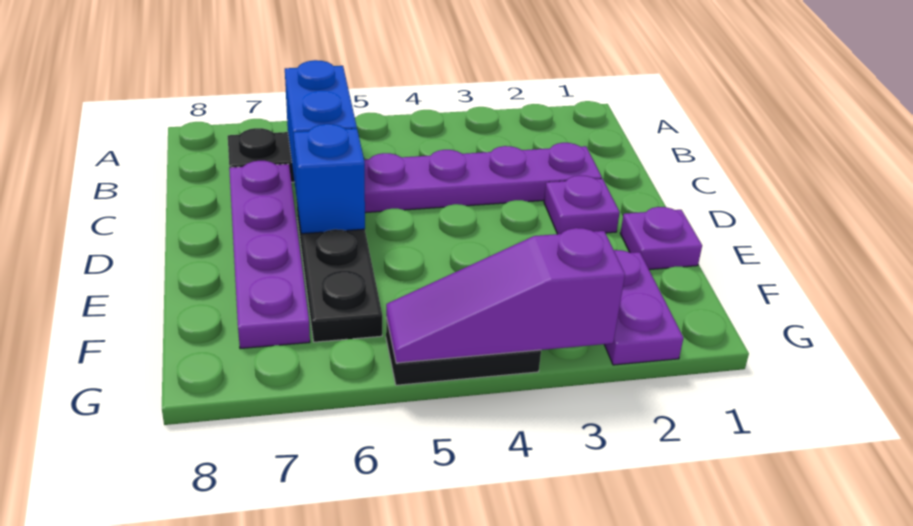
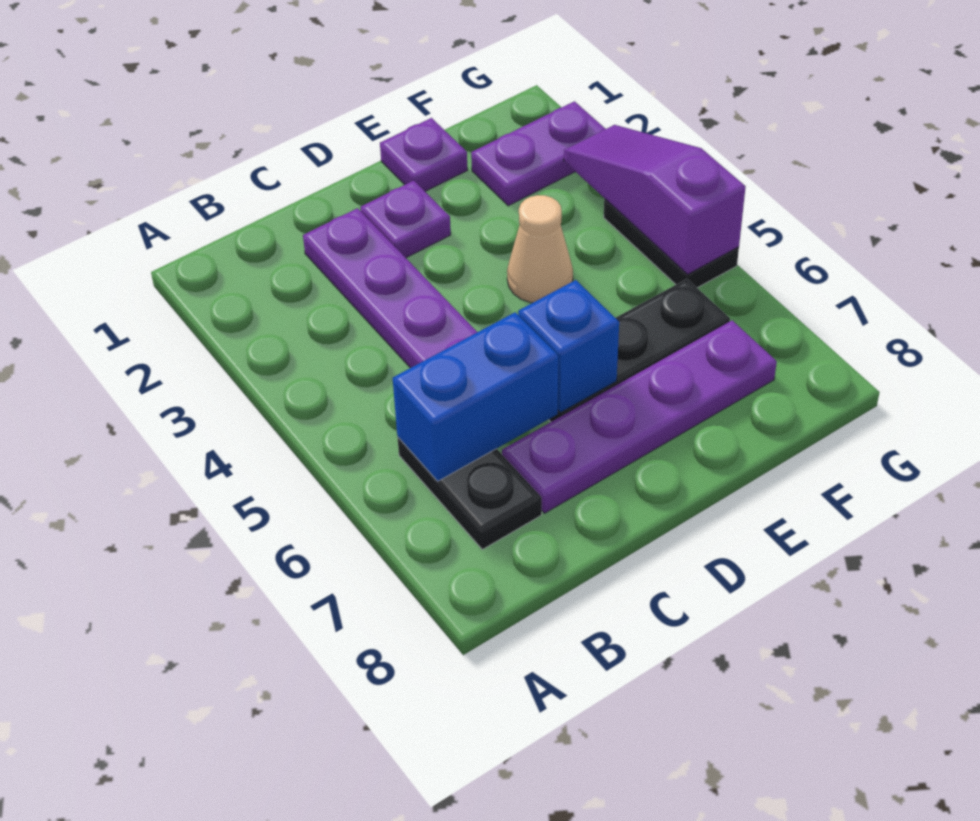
none -> tan cone E4 level 1
purple slope G3:G5 level 2 top 3 -> purple slope G3:G5 level 2 top 5

